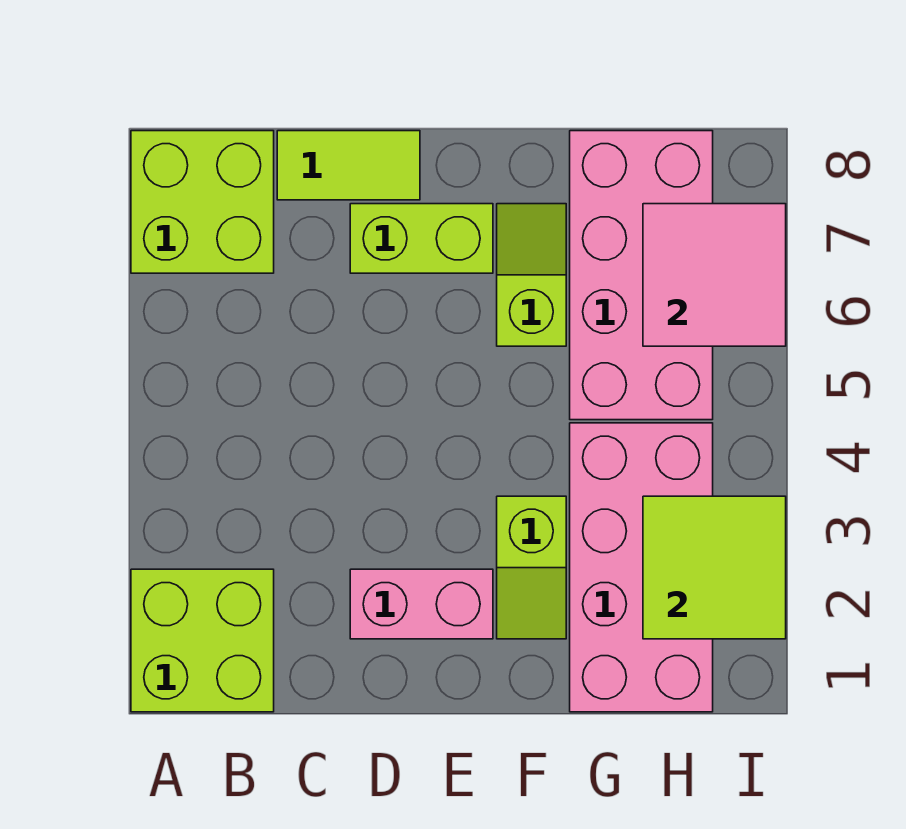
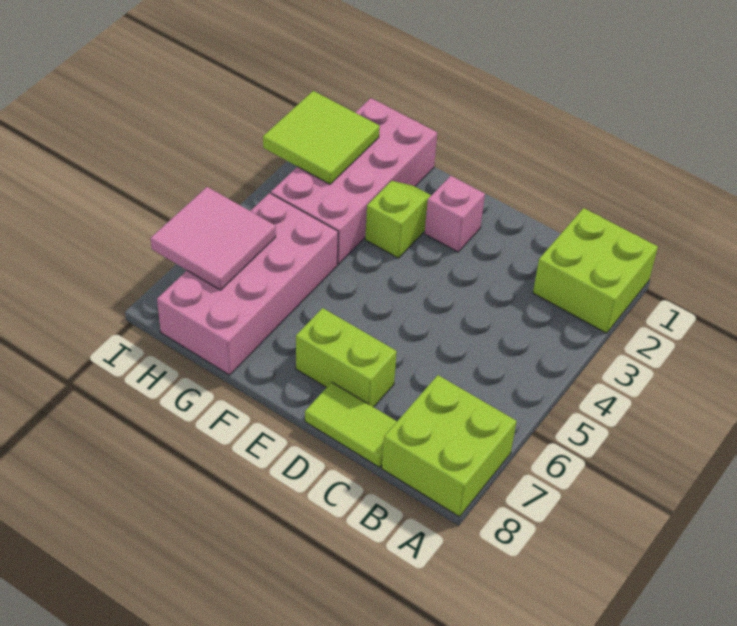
pink brick D2:E2 level 1 -> pink brick E2 level 1
lime slope F6:F7 level 1 top 6 -> none

